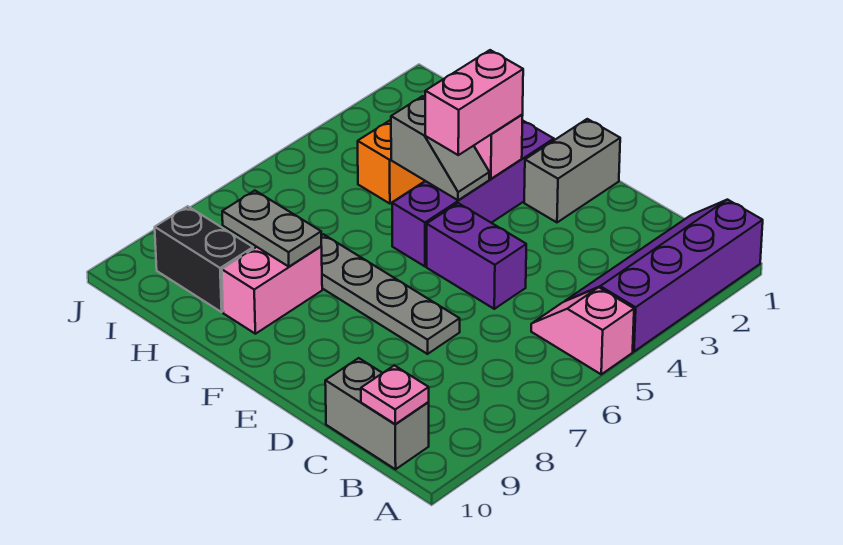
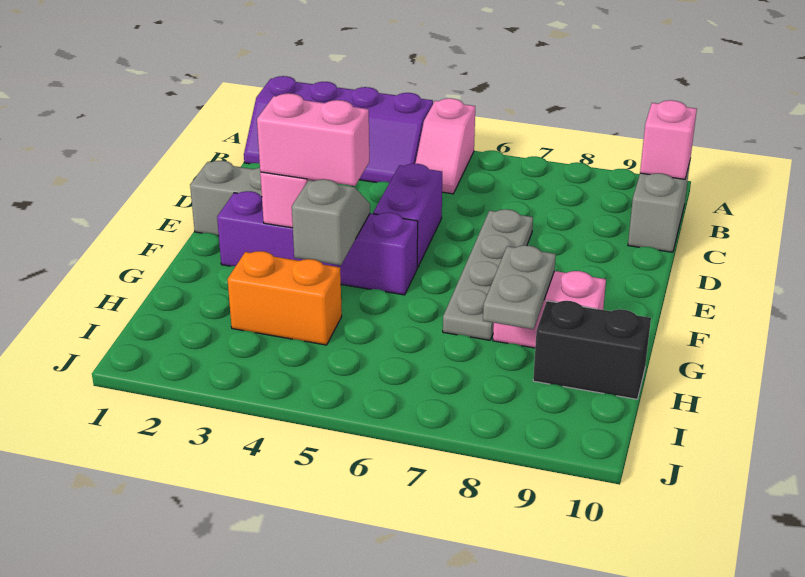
pink plate B10 level 2 -> pink brick B10 level 2
black brick H9:I9 level 1 -> black brick H9:H10 level 1

